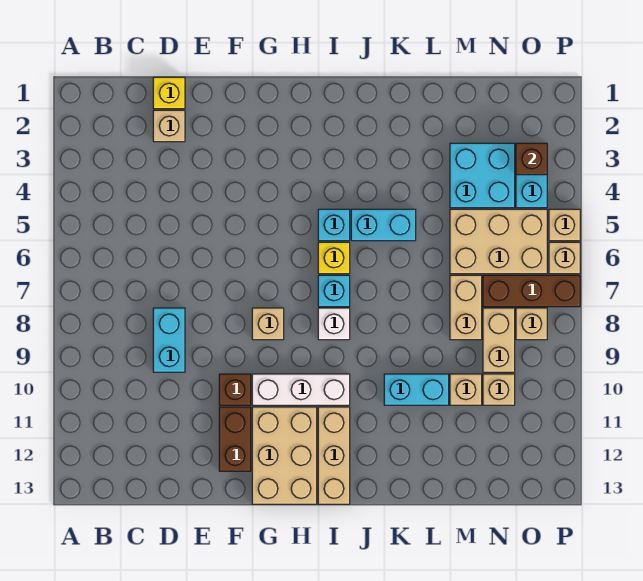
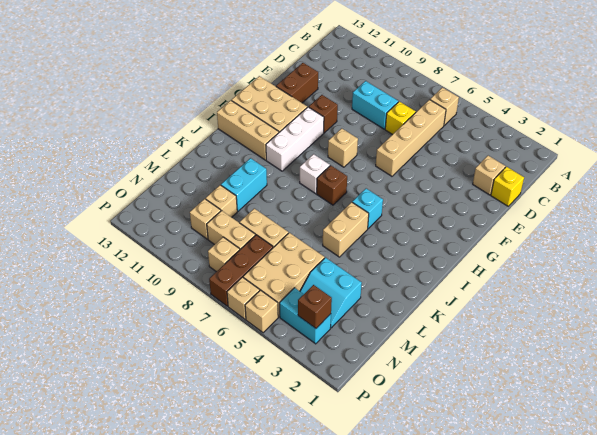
none -> tan brick B6 level 1
none -> tan brick C6:F6 level 1
brown brick F11:F12 level 1 -> brown brick E12:F12 level 1
yellow brick I6 level 1 -> yellow brick D7 level 1
cyan brick I7 level 1 -> brown brick I7 level 1
cyan brick J5:K5 level 1 -> tan brick J5:K5 level 1
cyan brick M3:N4 level 1 -> cyan slope M3:N4 level 1 top M

